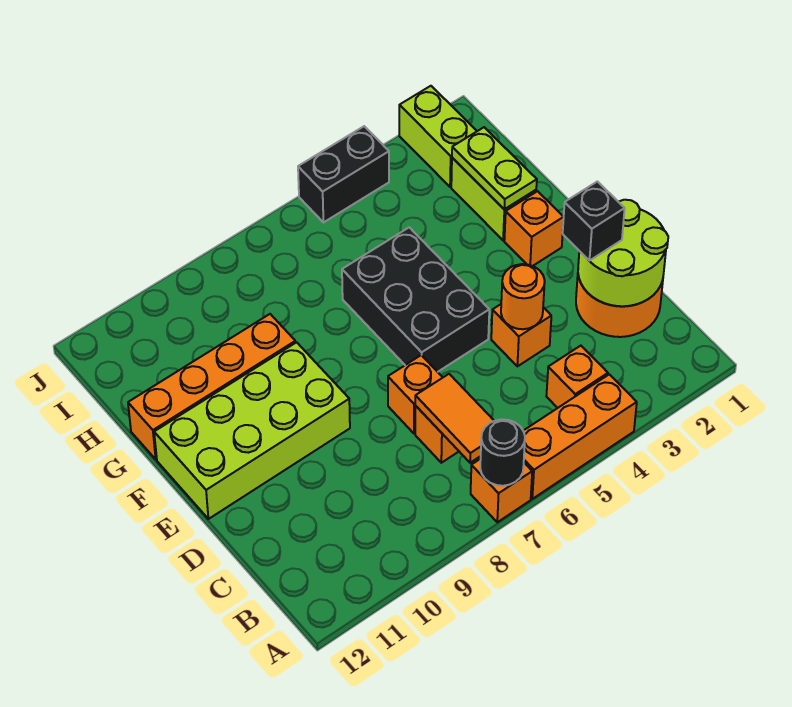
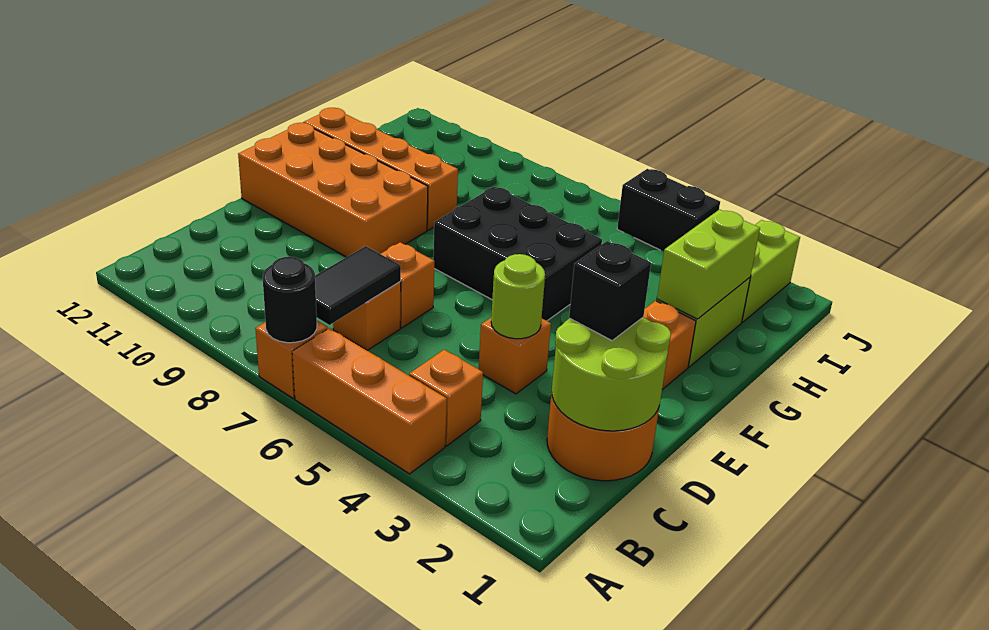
orange tile B7:C7 level 2 -> black tile B7:C7 level 2
orange round brick D4 level 2 -> lime round brick D4 level 2
black brick E5:G6 level 1 -> black brick F5:G7 level 1
lime brick E9:F12 level 1 -> orange brick E9:F12 level 1
lime plate G2:H2 level 2 -> lime brick G2:H2 level 2

